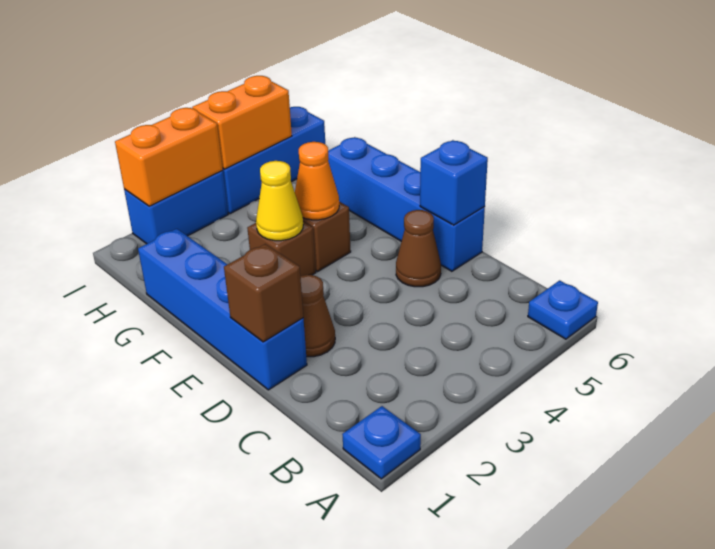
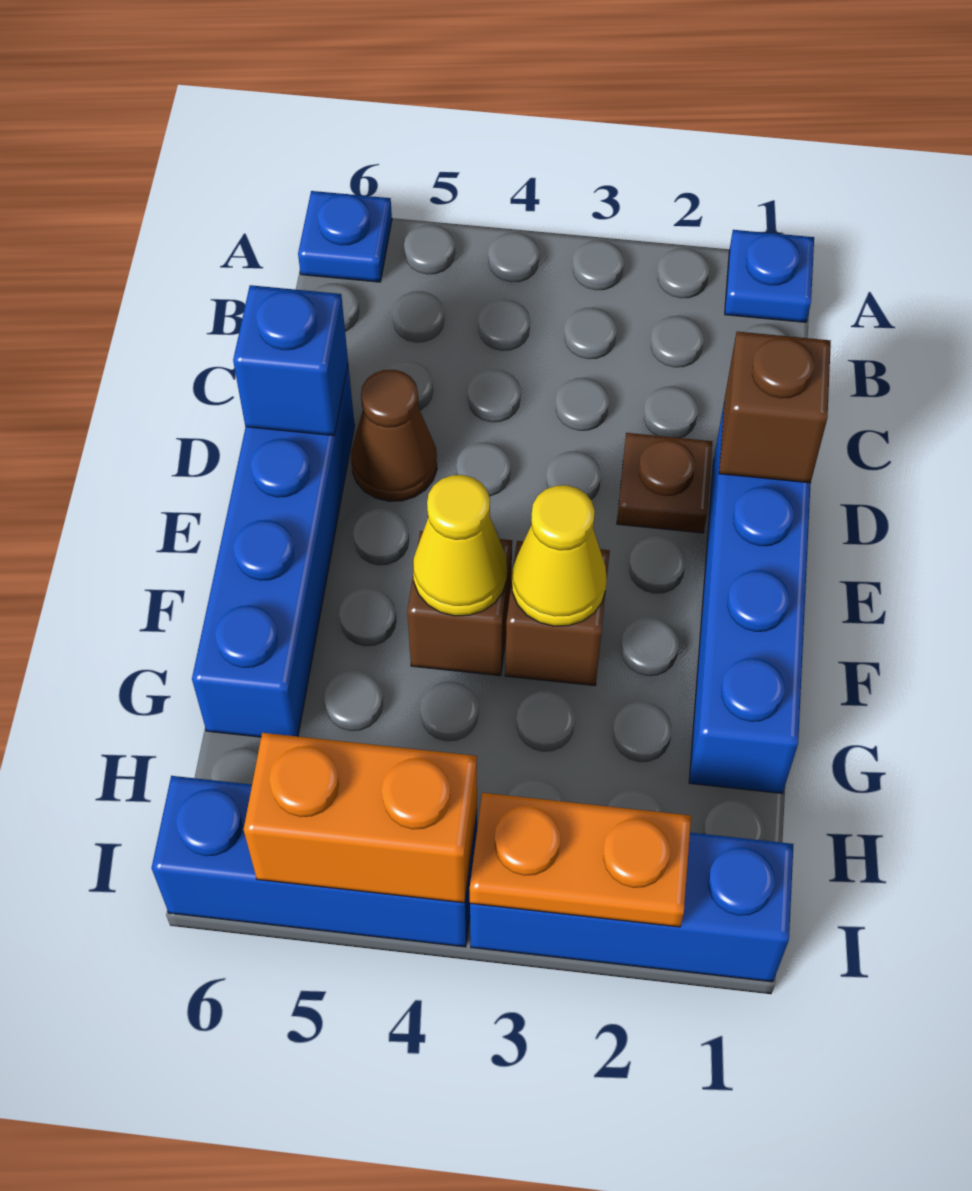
brown cone D2 level 1 -> brown plate D2 level 1
orange cone F4 level 2 -> yellow cone F4 level 2
blue brick I2:I3 level 1 -> blue brick I1:I3 level 1
orange brick I2:I3 level 2 -> orange plate I2:I3 level 2

